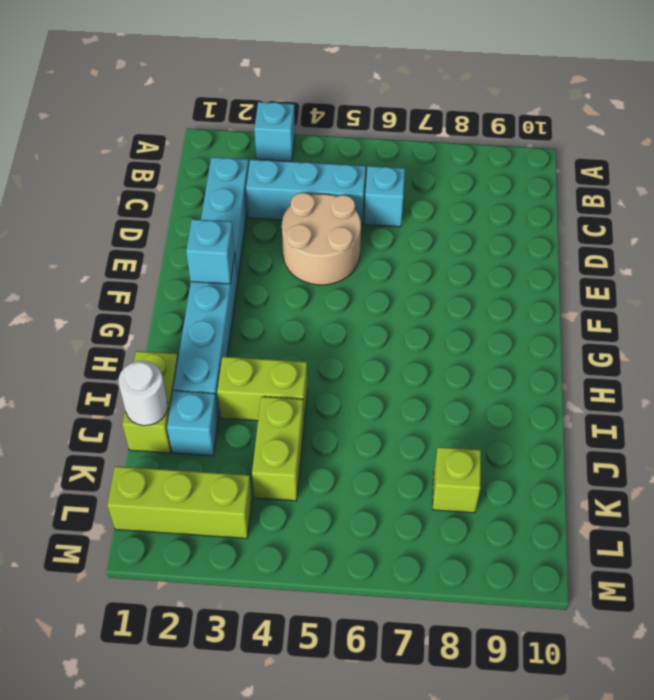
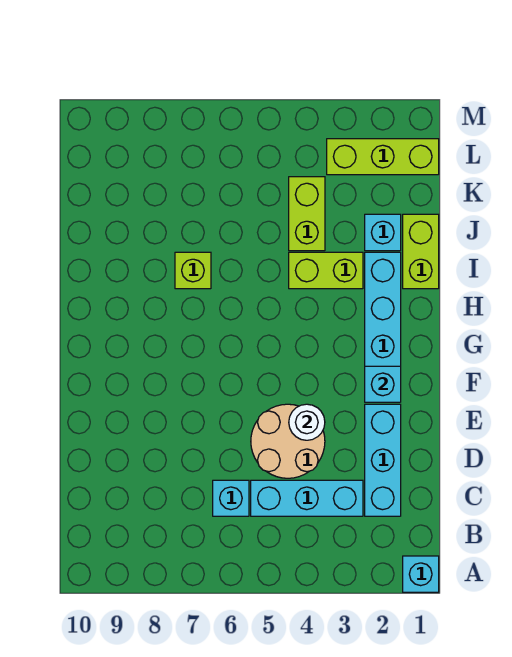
cyan brick A3 level 1 -> cyan brick A1 level 1
white round brick J1 level 2 -> white round brick E4 level 2
lime brick K8 level 1 -> lime brick I7 level 1

